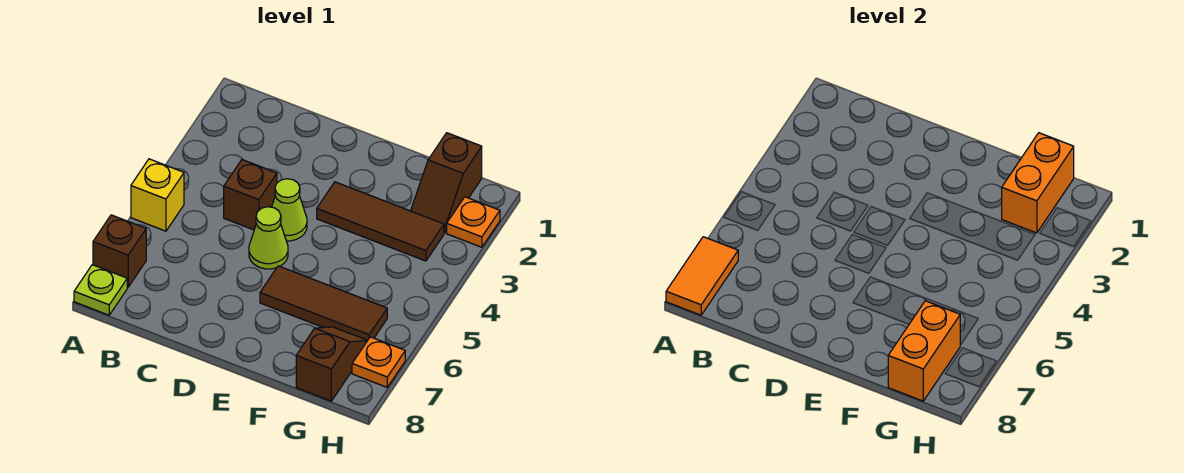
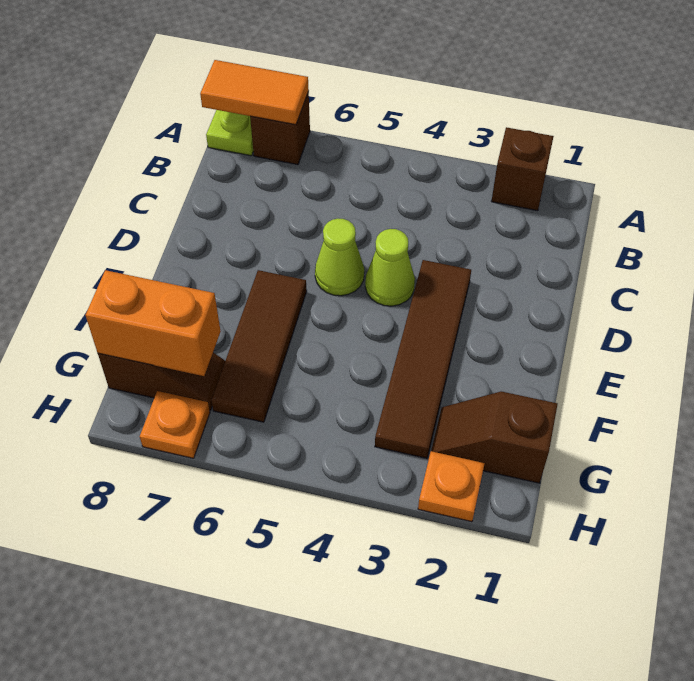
yellow brick A5 level 1 -> none
brown brick C4 level 1 -> brown brick A2 level 1
brown tile E3:G3 level 1 -> brown tile D3:G3 level 1
orange brick G1:G2 level 2 -> none

